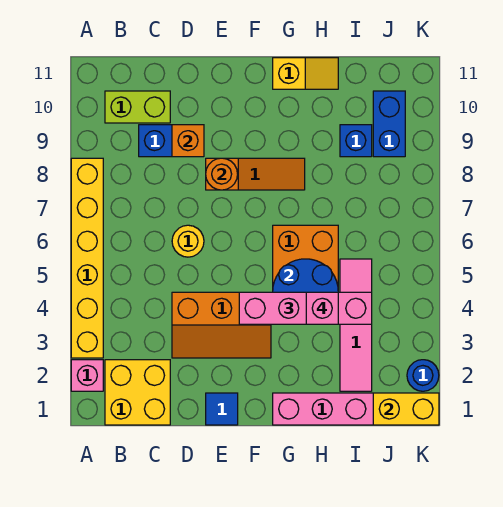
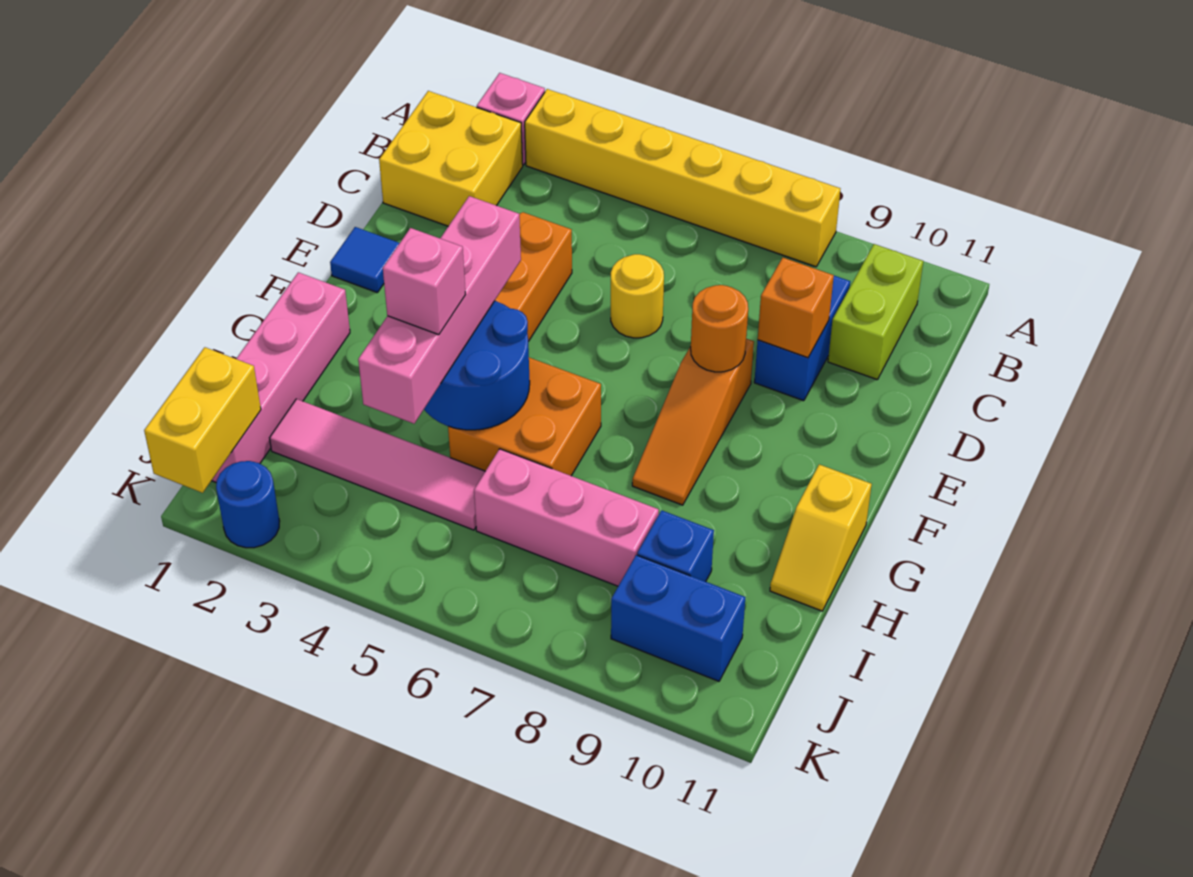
none -> pink brick I6:I8 level 1

